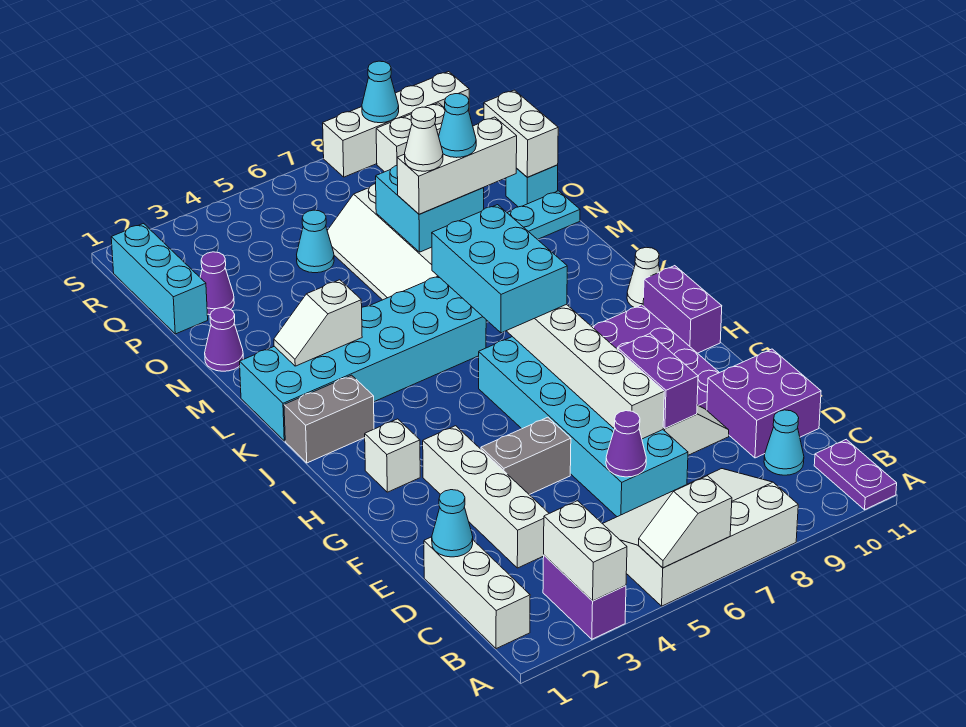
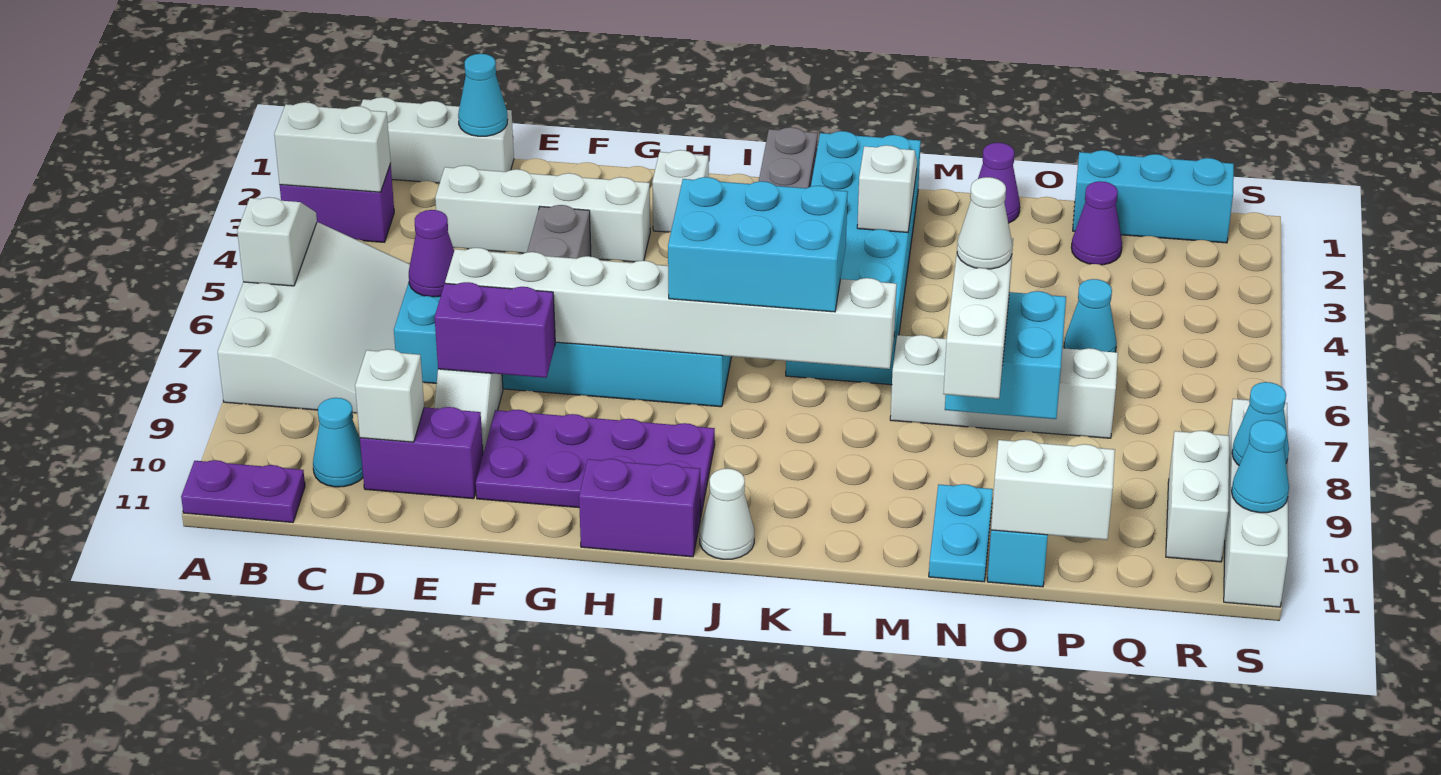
purple brick D10:E11 level 1 -> purple brick D10:E10 level 1
none -> white brick D10 level 2
cyan cone N8 level 4 -> cyan cone S10 level 2

